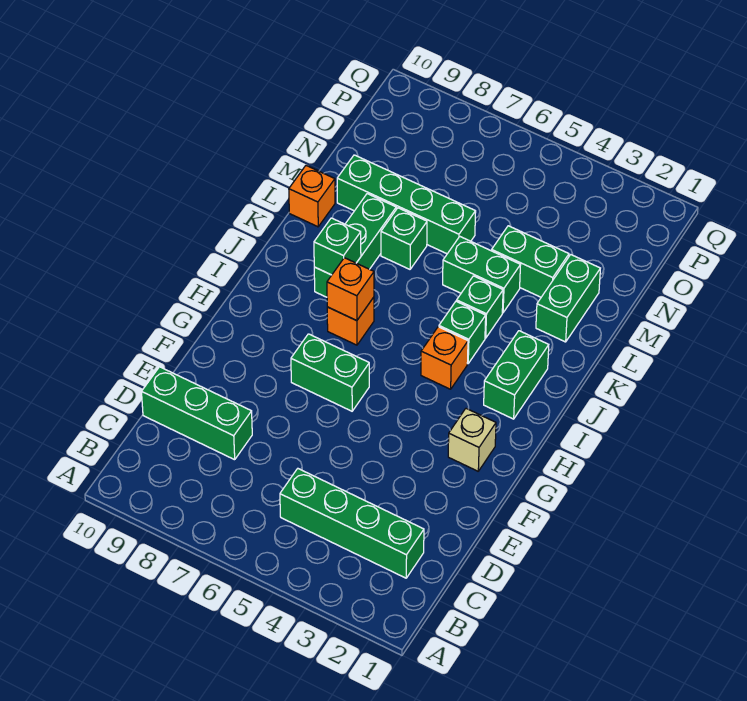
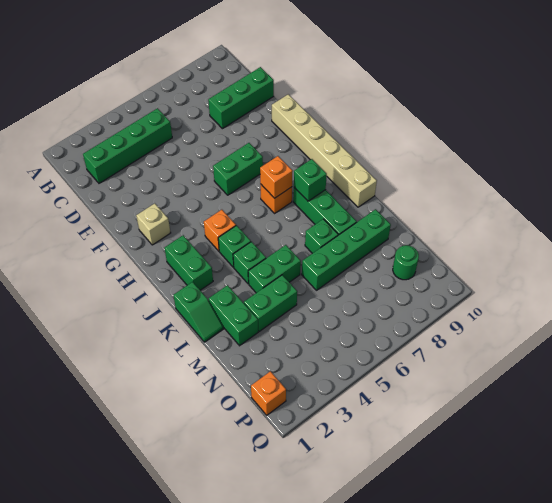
none -> tan brick F10:K10 level 1
none -> green slope K1:L1 level 1 top K
orange brick L10 level 1 -> orange brick P1 level 1
none -> green round brick O9 level 1

